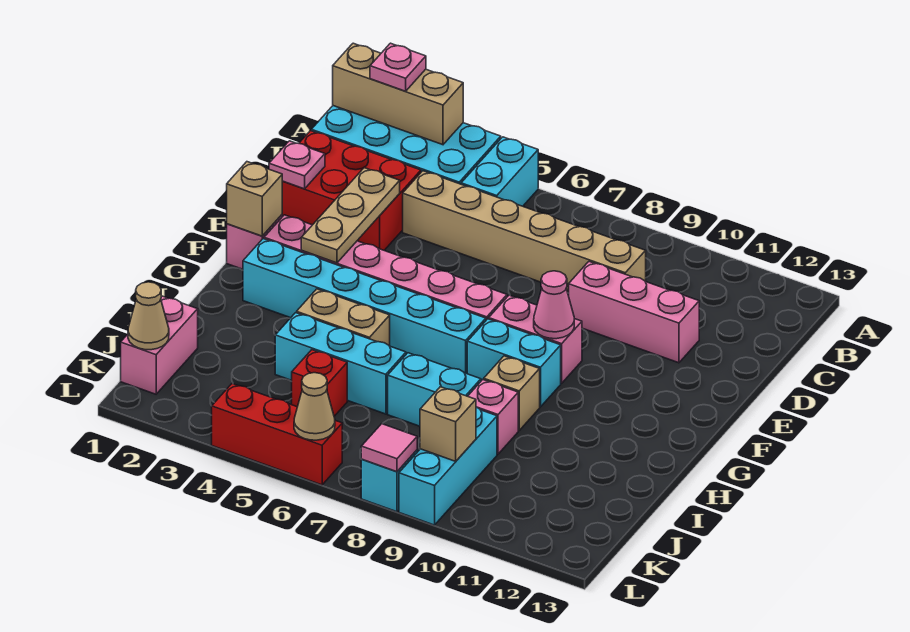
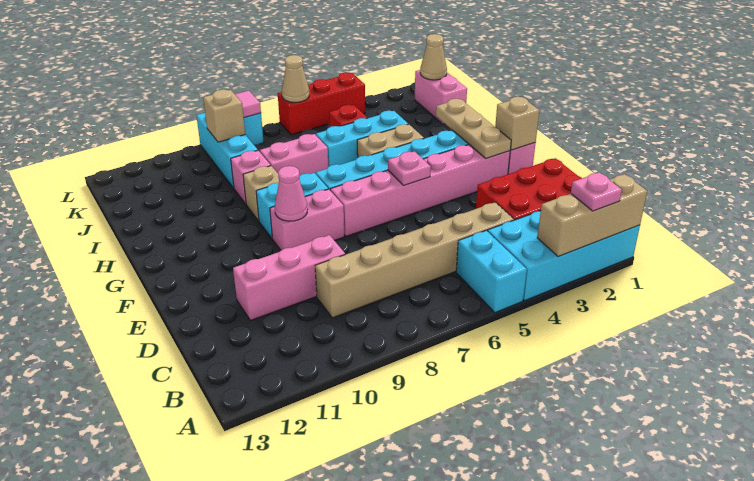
pink plate D1 level 2 -> pink plate F5 level 2
tan plate D3:F3 level 2 -> tan plate F2:H2 level 2
cyan brick I7:I8 level 1 -> pink brick I7:I8 level 1

